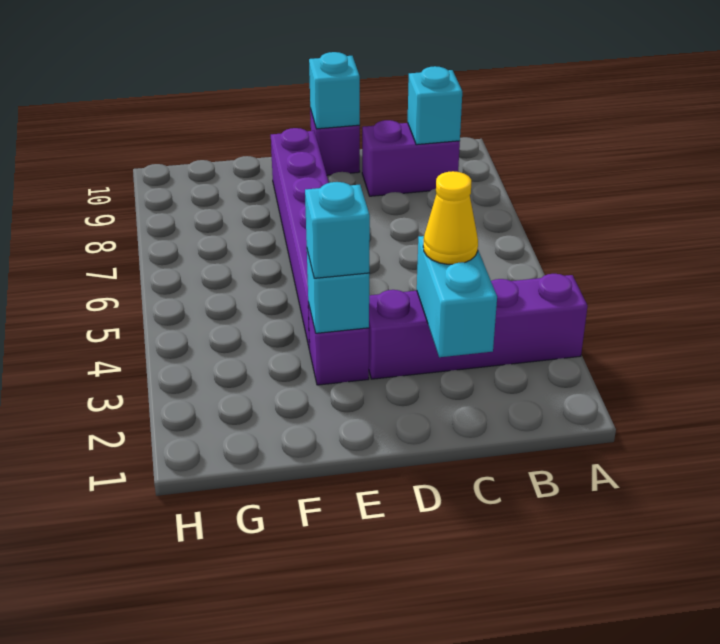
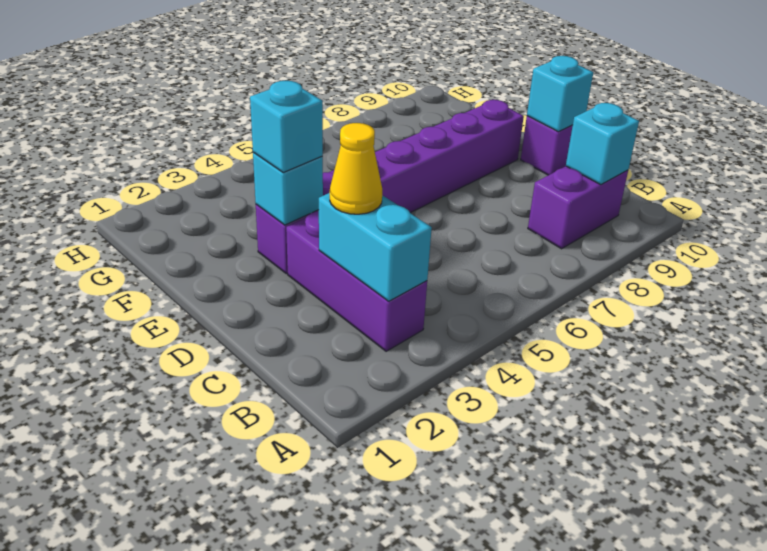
purple brick A3:D3 level 1 -> purple brick B3:D3 level 1
purple brick B9:C9 level 1 -> purple brick B8:B9 level 1
cyan brick C2:C3 level 2 -> cyan brick B3:C3 level 2

